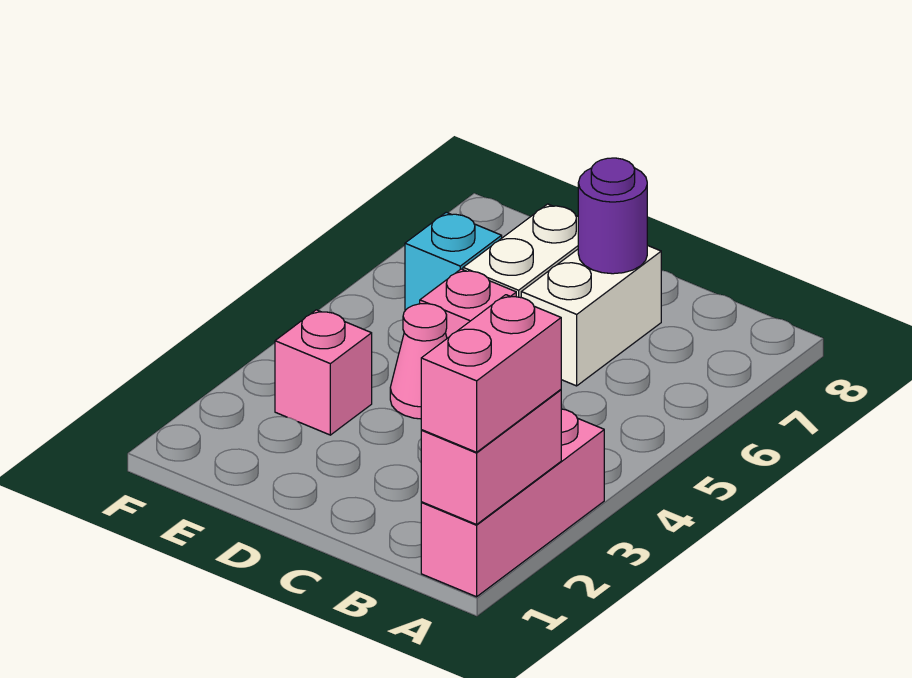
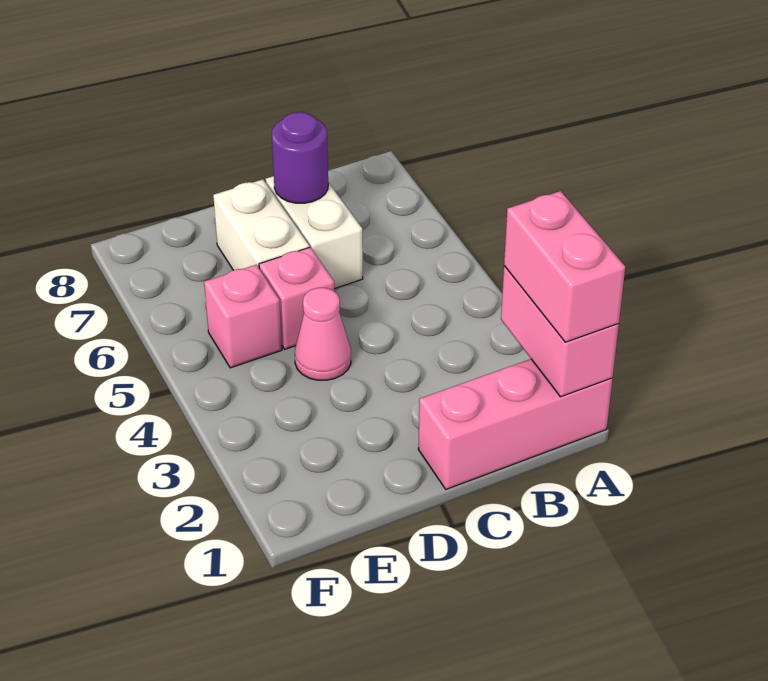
pink brick A1:A3 level 1 -> pink brick A1:C1 level 1
pink brick E3 level 1 -> pink brick E5 level 1
cyan brick E6 level 1 -> none

